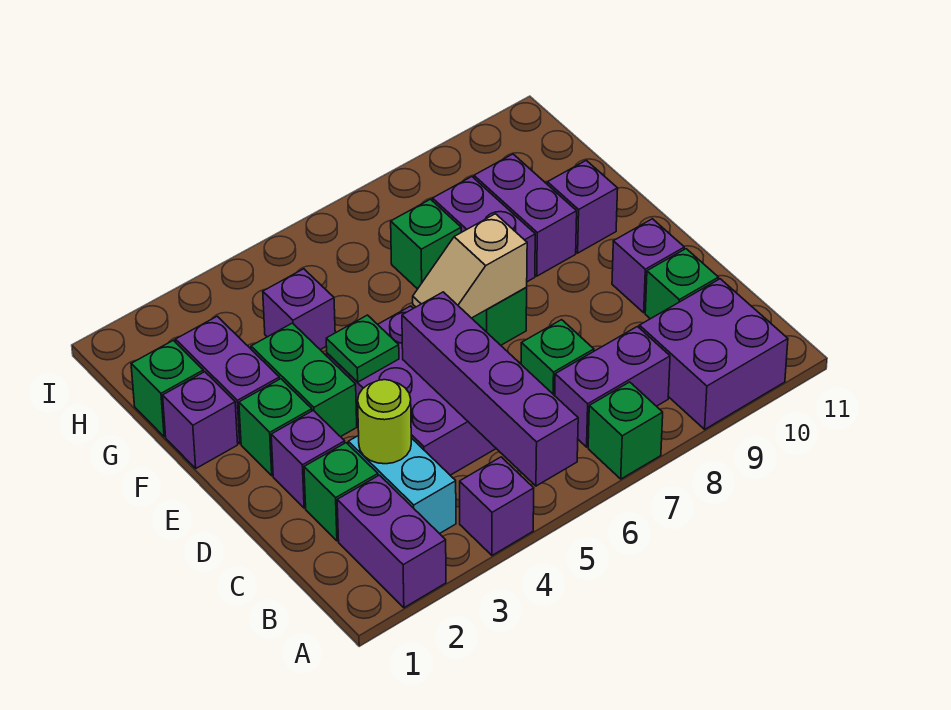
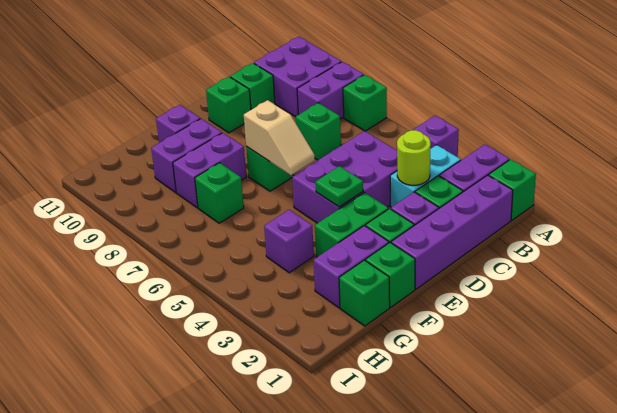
none -> green brick A1 level 1
purple brick A5:D5 level 2 -> purple brick B1:E1 level 1
purple brick B7:B8 level 1 -> purple brick A8:B8 level 1
purple brick D10 level 1 -> green brick D10 level 1
purple brick F1 level 1 -> green brick F1 level 1

